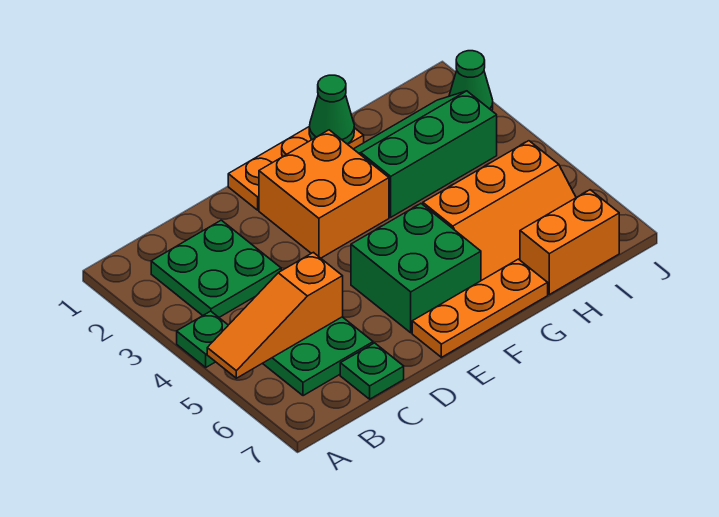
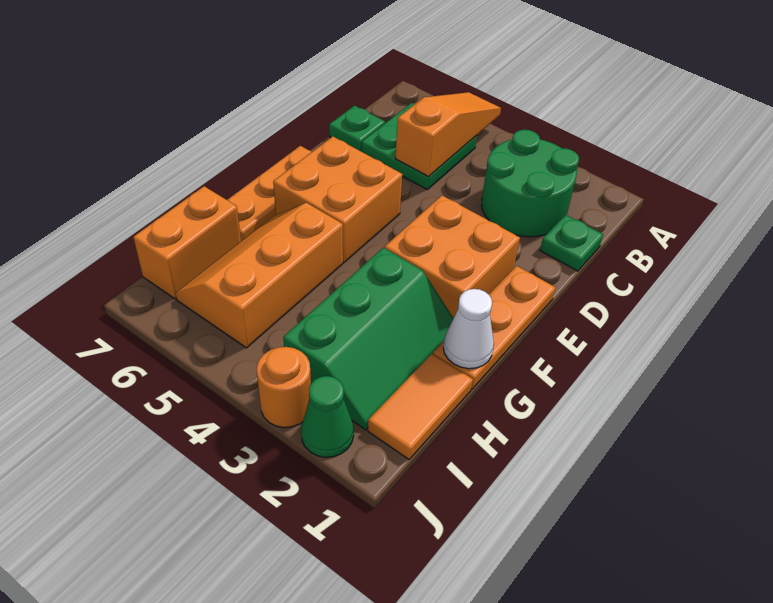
green plate A4 level 1 -> green plate C1 level 1
green plate B2:C3 level 1 -> green round brick B2:C3 level 1
green brick E5:F6 level 1 -> orange brick E5:F6 level 1
green cone G1 level 2 -> white cone G1 level 2
none -> orange tile H1:I1 level 1
none -> orange round brick J3 level 1

